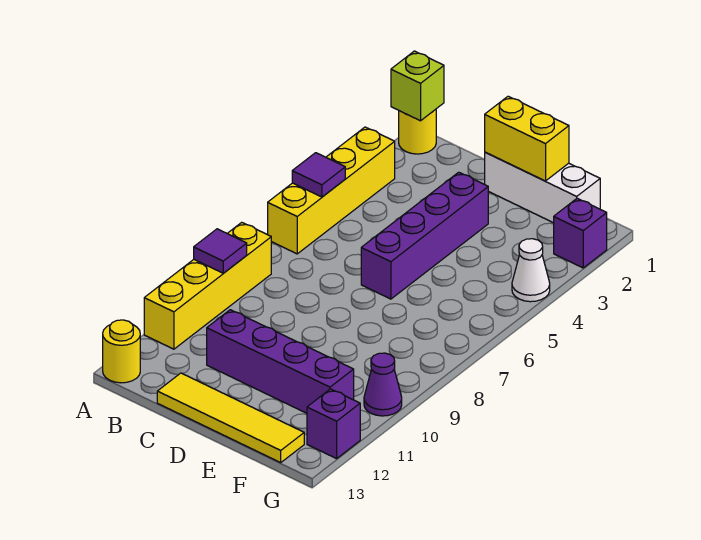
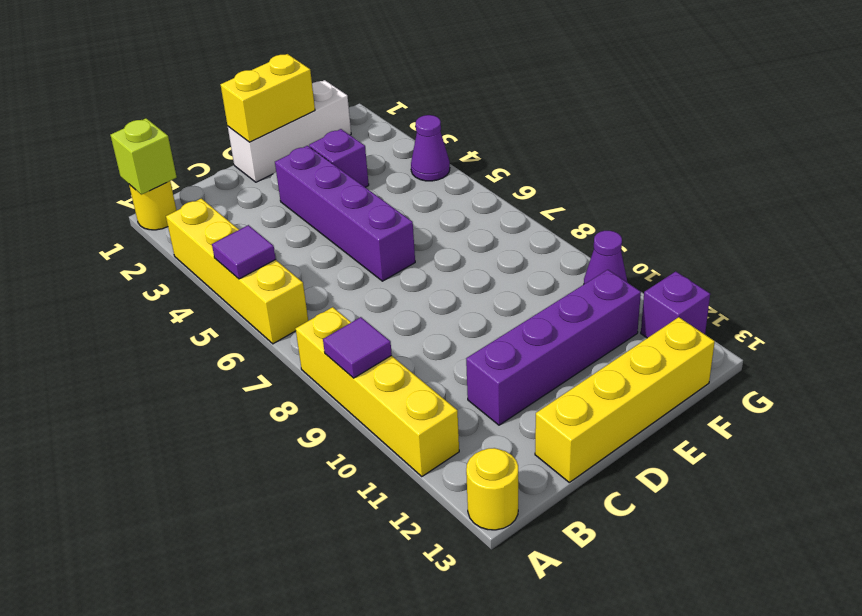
yellow tile C13:F13 level 1 -> yellow brick C13:F13 level 1
purple brick G2 level 1 -> purple brick E3 level 1
white cone G4 level 1 -> purple cone G4 level 1

